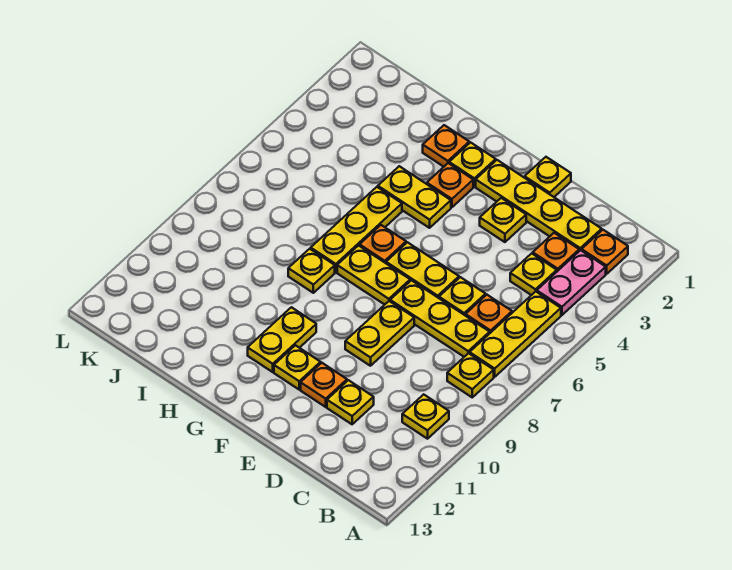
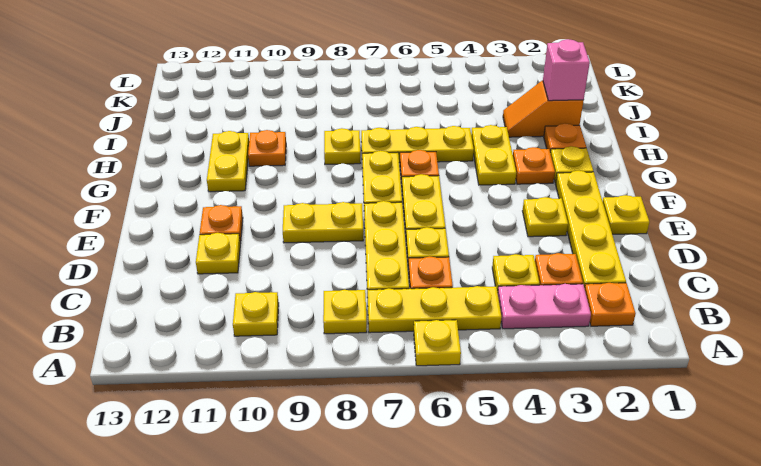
yellow plate F11 level 1 -> yellow plate A6 level 1
yellow plate G10:G11 level 1 -> yellow plate G11:H11 level 1
none -> orange plate H10 level 1
none -> orange slope I2:I3 level 1 top 2
none -> pink brick I2 level 2

